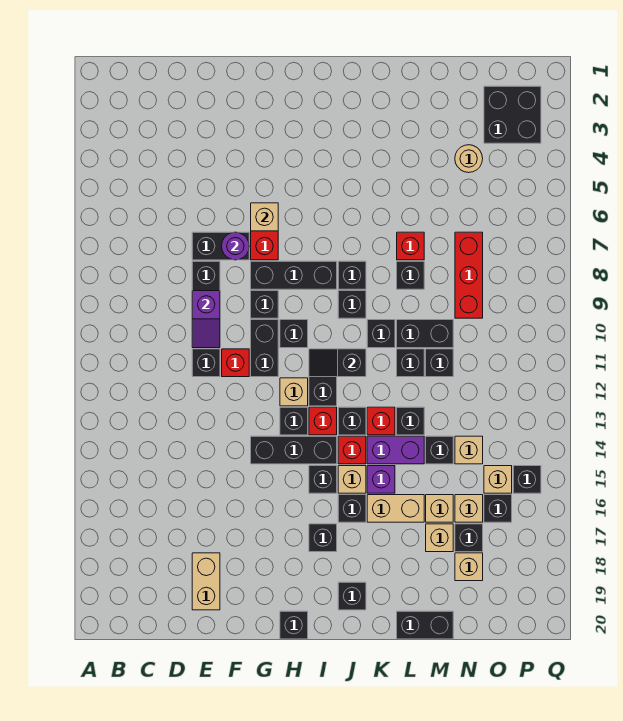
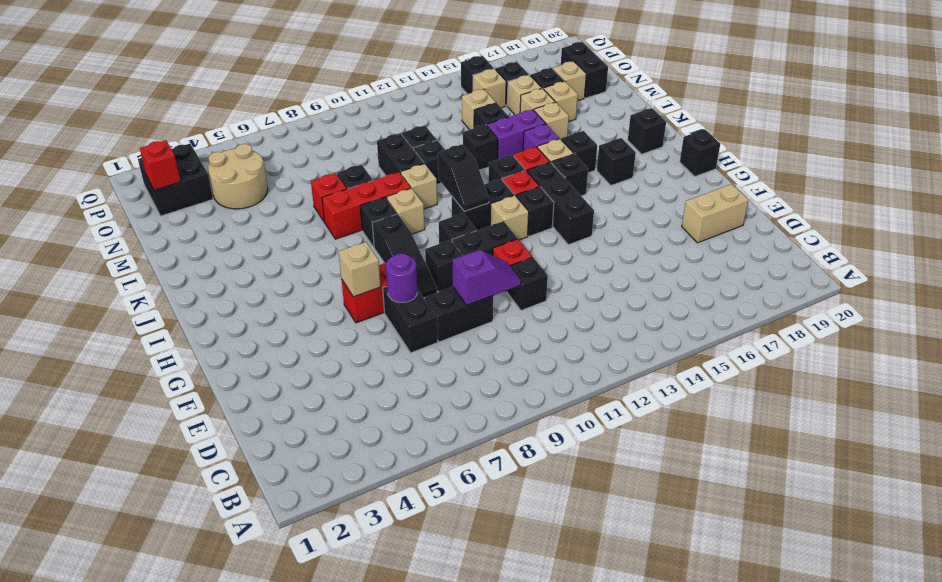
black brick G8:I8 level 1 -> black slope G8:I8 level 1 top I
black brick J9 level 1 -> tan brick J9 level 1
black brick K10 level 1 -> tan brick K10 level 1
red brick K13 level 1 -> red brick O2 level 2
purple brick K14:L14 level 1 -> purple brick L14:L15 level 1
tan brick K16:L16 level 1 -> tan brick L16 level 1
black brick L20:M20 level 1 -> black brick N19:O19 level 1
tan round brick N4 level 1 -> tan round brick N4:O5 level 1
red brick N7:N9 level 1 -> red brick K7:K9 level 1

